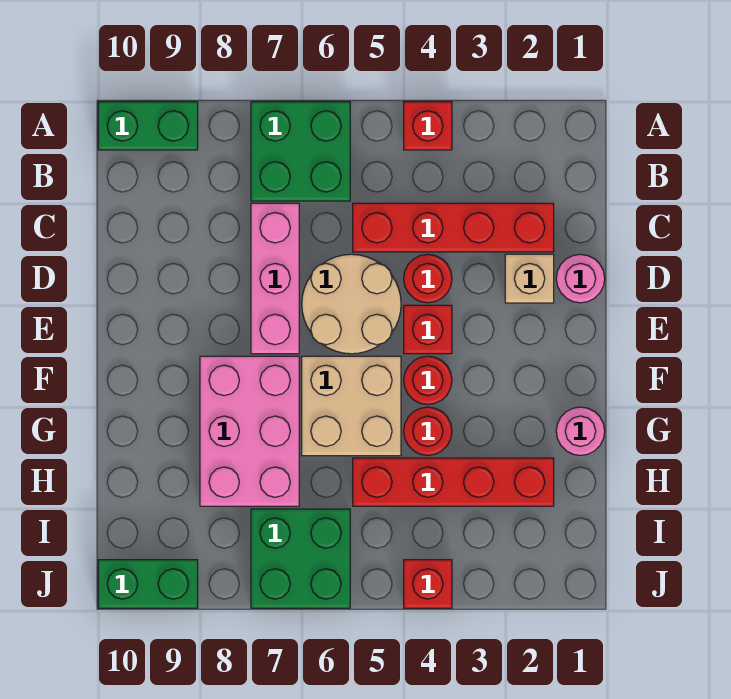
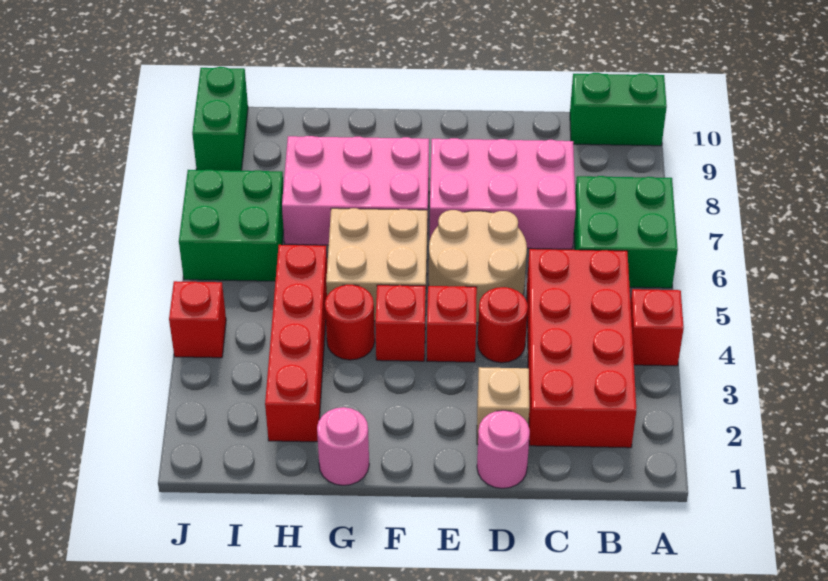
green brick A9:A10 level 1 -> green brick A10:B10 level 1
red brick C2:C5 level 1 -> red brick B2:C5 level 1
pink brick C7:E7 level 1 -> pink brick C7:E8 level 1
red round brick F4 level 1 -> red brick F4 level 1

